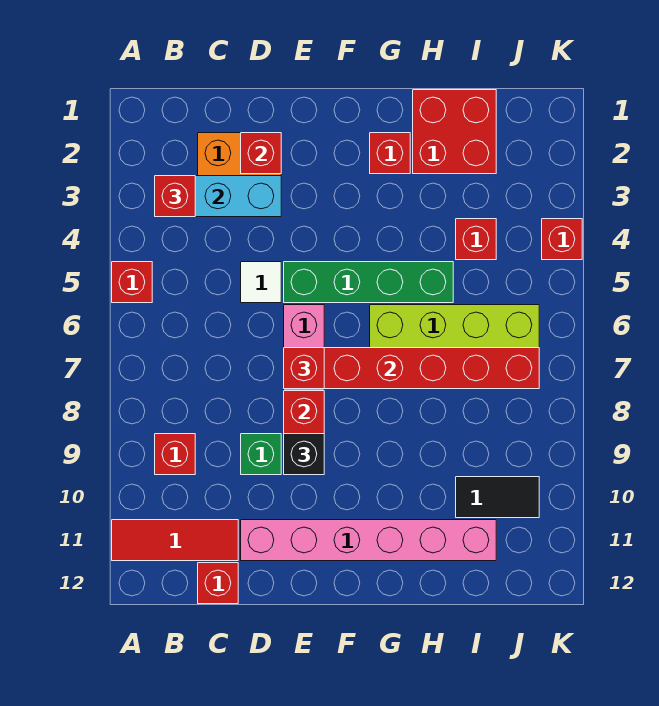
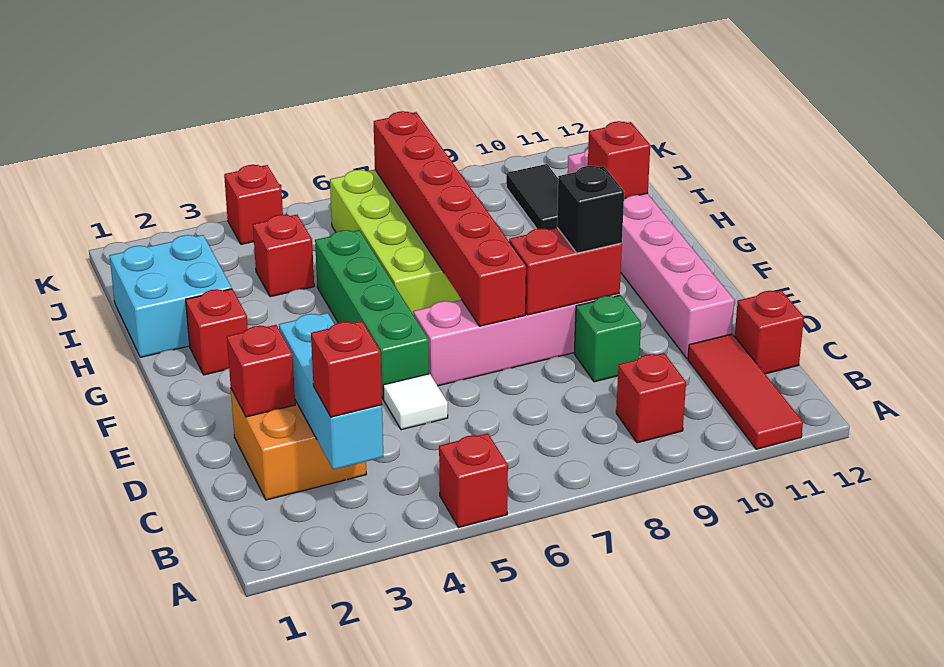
red brick E7 level 3 -> red brick H11 level 2
red brick H1:I2 level 1 -> cyan brick H1:I2 level 1

